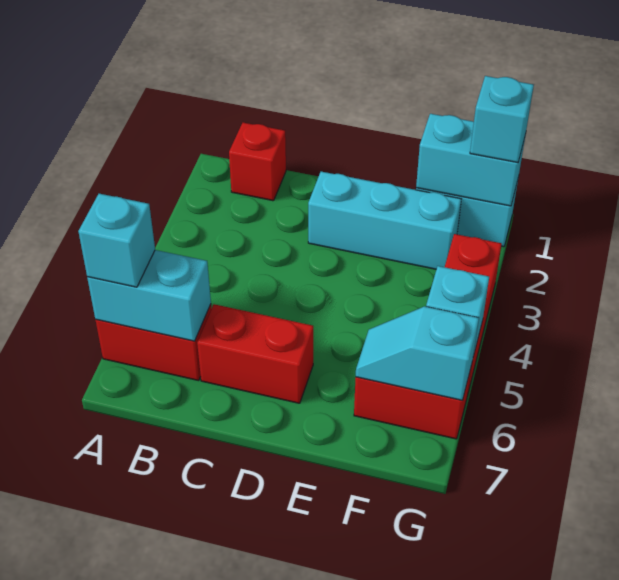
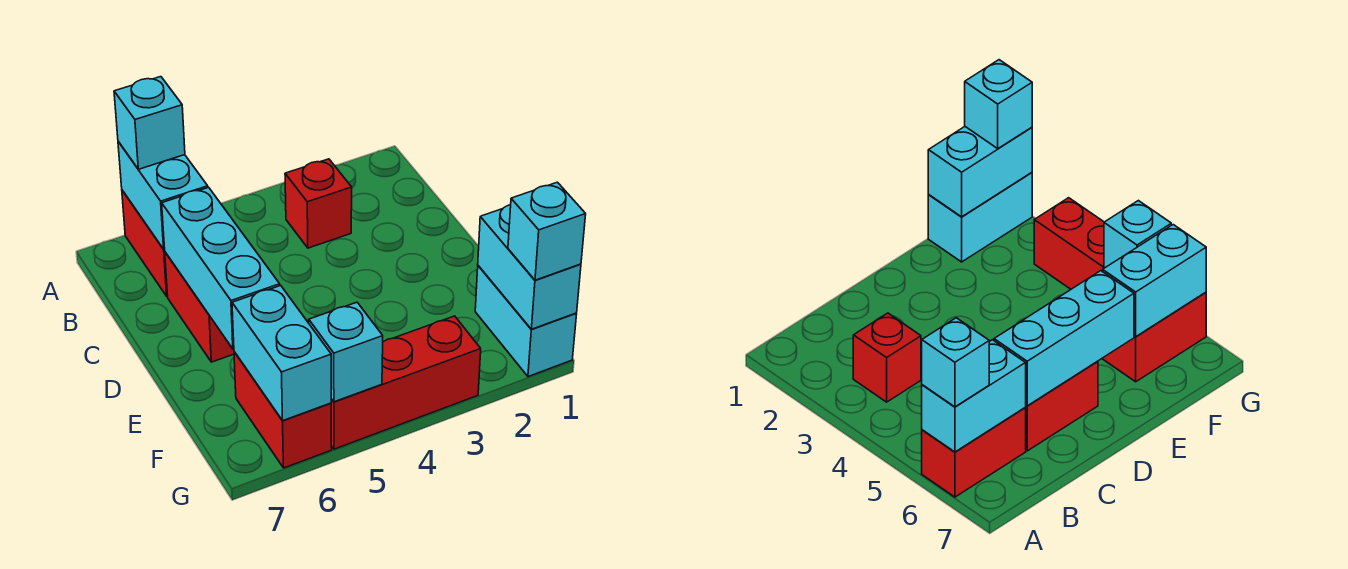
red brick B1 level 1 -> red brick B3 level 1
cyan brick D2:F2 level 1 -> cyan brick C6:E6 level 2
cyan slope F6:G6 level 2 top G -> cyan brick F6:G6 level 2

